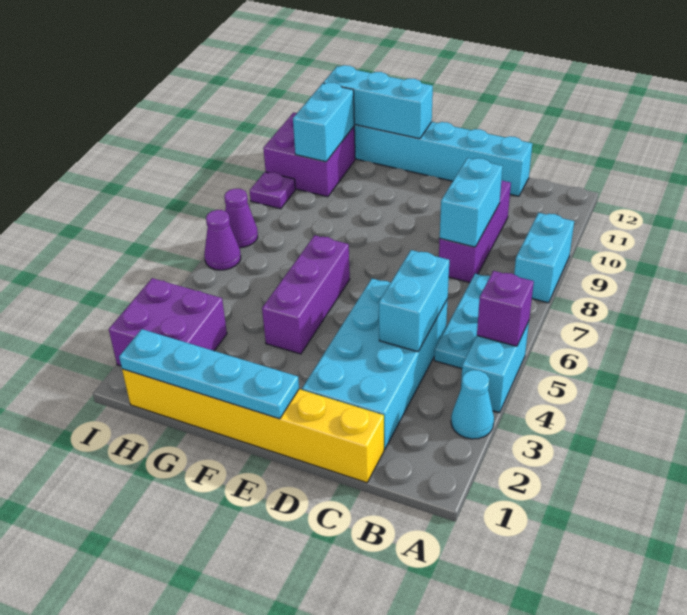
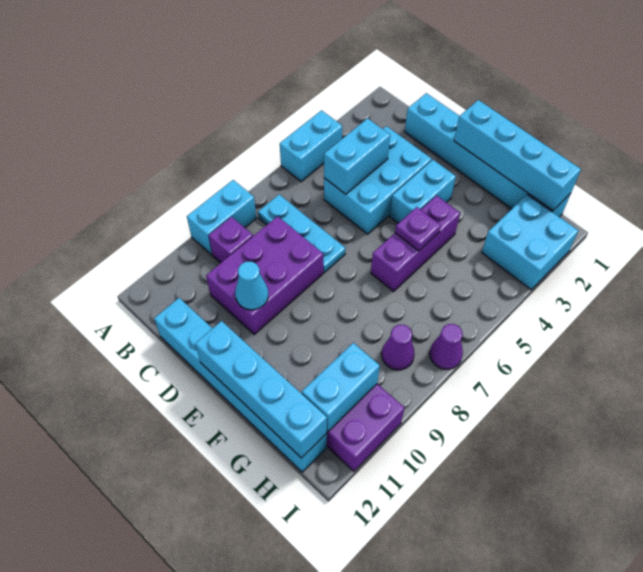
cyan cone A3 level 1 -> cyan cone D10 level 2
purple brick A5 level 2 -> purple brick B9 level 1
cyan plate B5:B7 level 1 -> cyan plate B7:D7 level 1
yellow brick C1:H1 level 1 -> cyan brick C1:H1 level 1
cyan brick C2:D5 level 1 -> cyan brick C3:D5 level 1
purple brick C8:C10 level 1 -> purple brick C8:D10 level 1
cyan brick C8:C9 level 2 -> cyan brick E3:E4 level 1
cyan plate E1:H1 level 2 -> cyan brick E1:H1 level 2
cyan brick F12:H12 level 2 -> cyan brick E12:H12 level 2
purple brick H2:I3 level 1 -> cyan brick H2:I3 level 1
purple cone I6 level 1 -> purple cone H8 level 1
purple plate I9 level 1 -> purple plate F5 level 2

